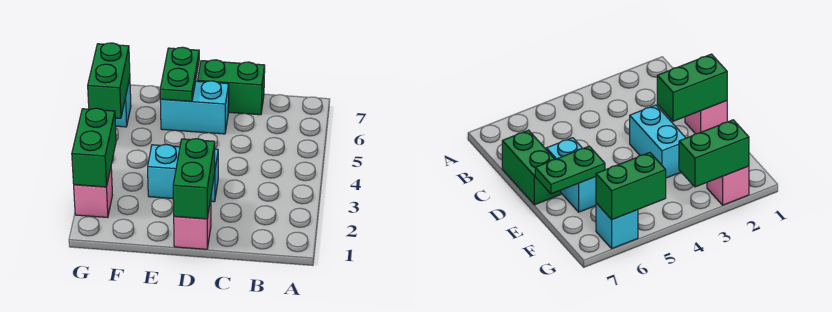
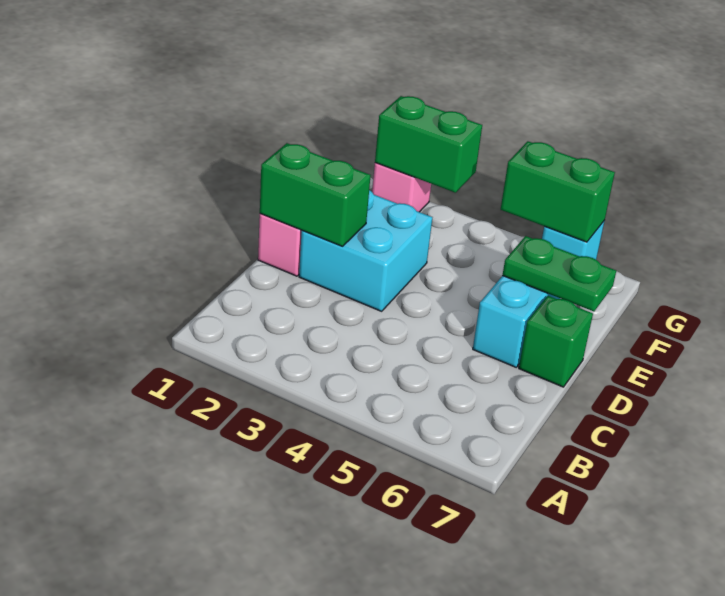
green brick C7:D7 level 1 -> green brick D7 level 1
cyan brick D3:E3 level 1 -> cyan brick D2:E3 level 1

